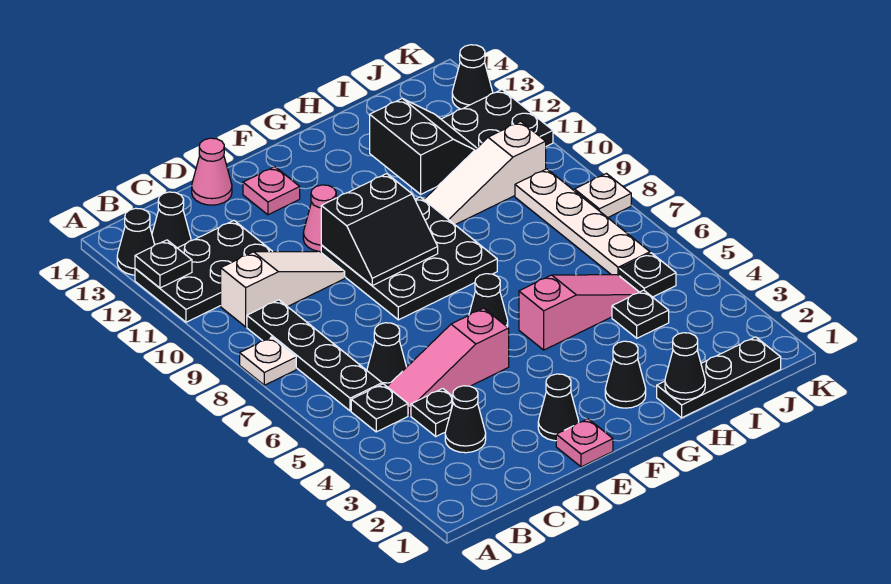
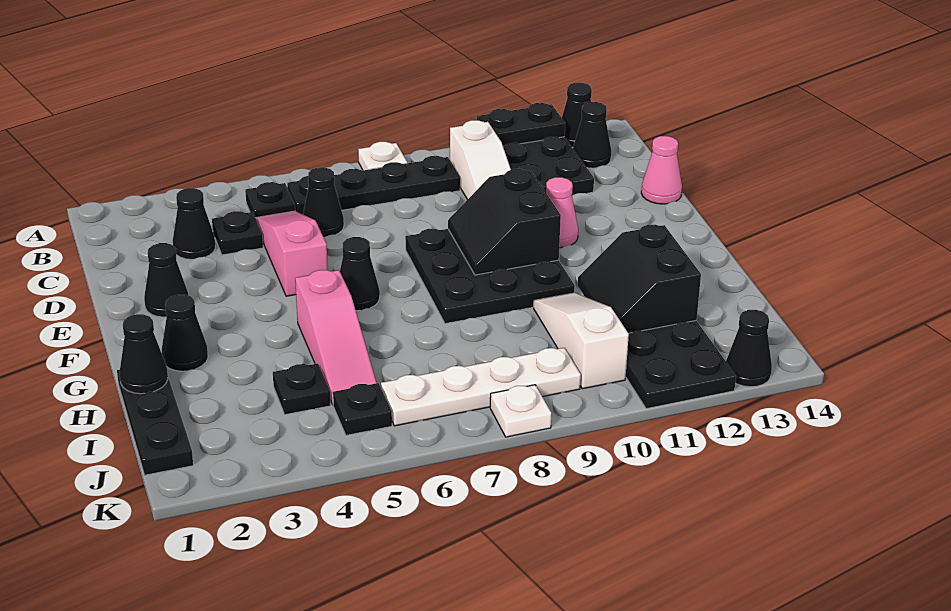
black plate A12 level 2 -> black plate A11:A12 level 2
pink plate E1 level 1 -> none
pink plate E13 level 1 -> none
black slope H11:I12 level 2 top H -> black slope H11:I12 level 2 top 12

